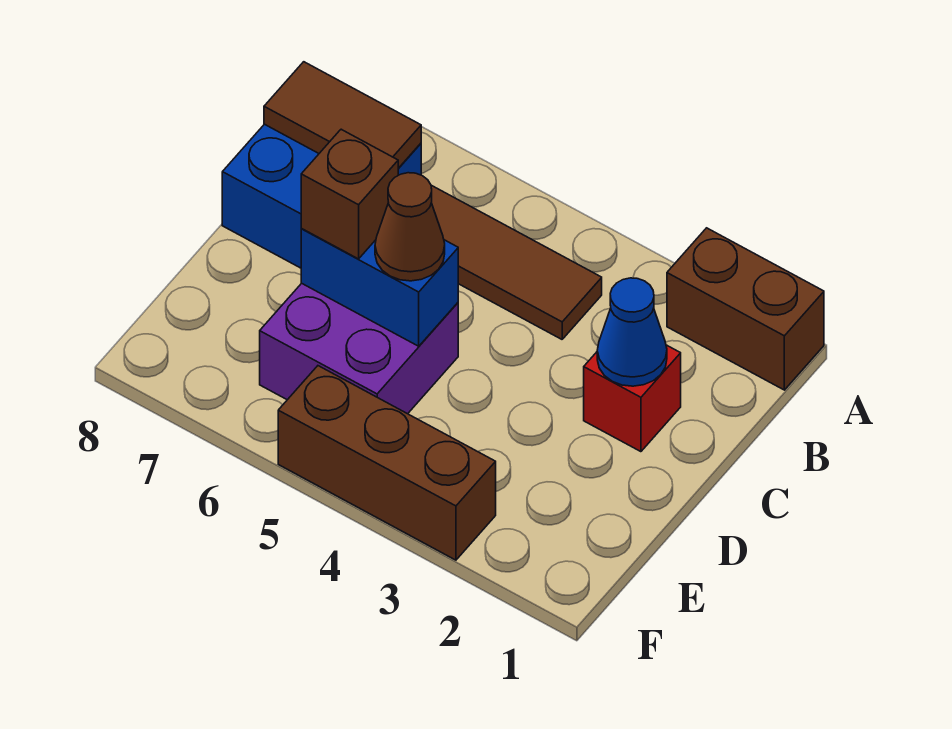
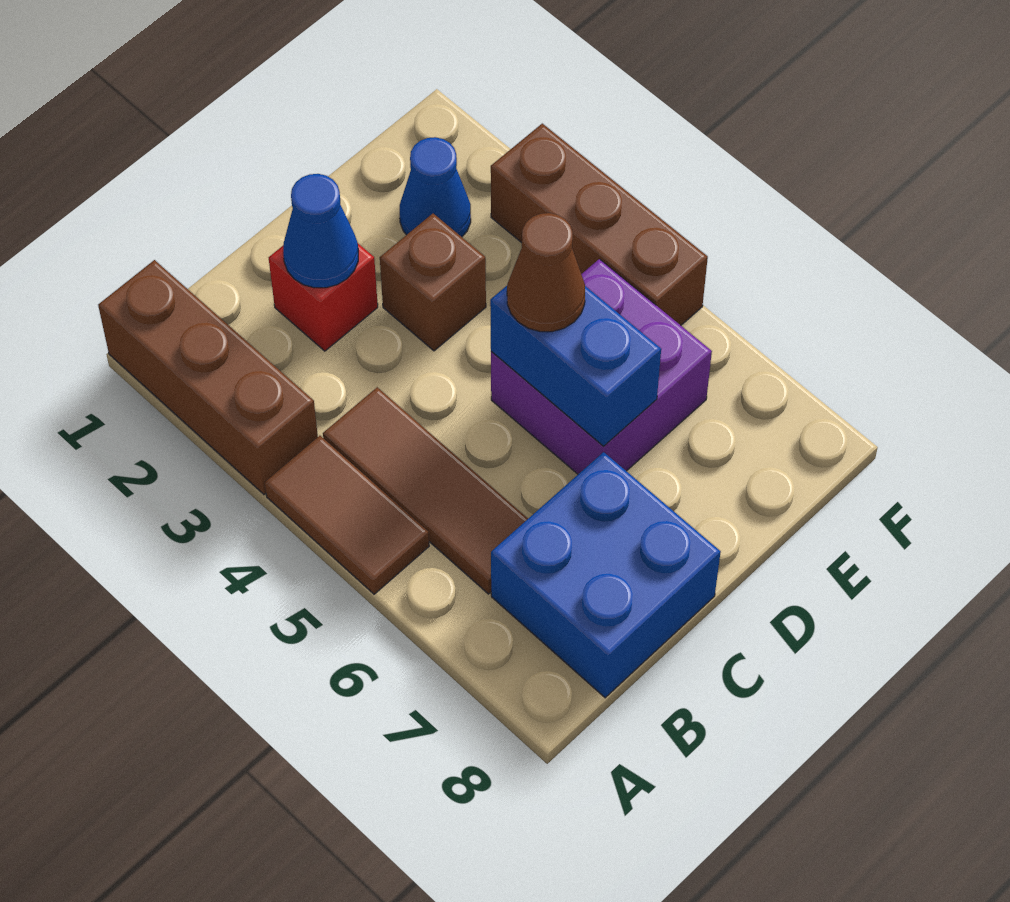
brown brick A1:A2 level 1 -> brown brick A1:A3 level 1
brown tile B7:B8 level 2 -> brown tile A4:A5 level 1
brown brick D6 level 3 -> brown brick D3 level 1
none -> blue cone E2 level 1

